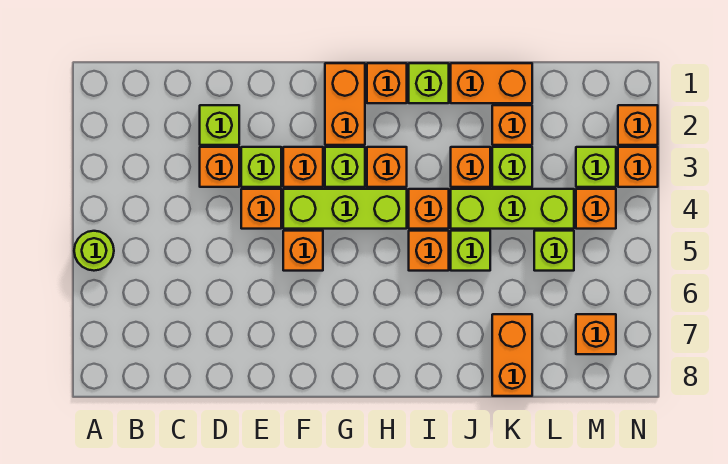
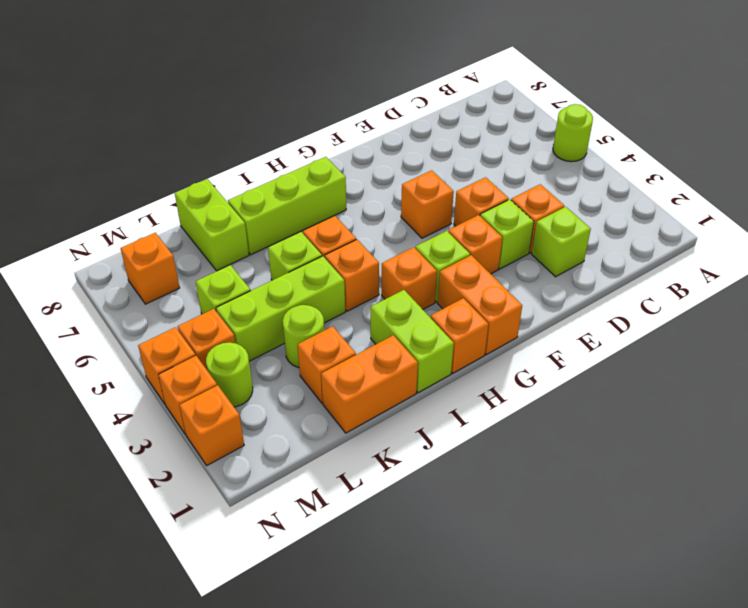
lime brick F4:H4 level 1 -> lime brick H7:J7 level 1
lime brick I1 level 1 -> lime brick I1:I2 level 1
orange brick J3 level 1 -> orange brick N4 level 1
lime brick K3 level 1 -> lime round brick K3 level 1
orange brick K7:K8 level 1 -> lime brick K7:K8 level 1
lime brick M3 level 1 -> lime round brick M3 level 1

